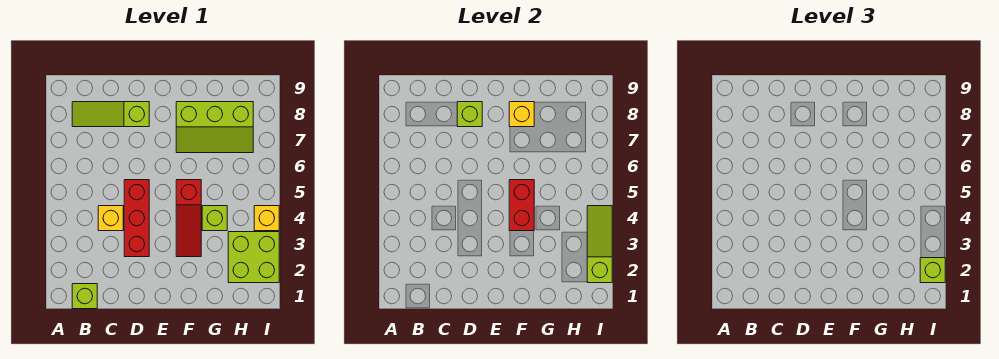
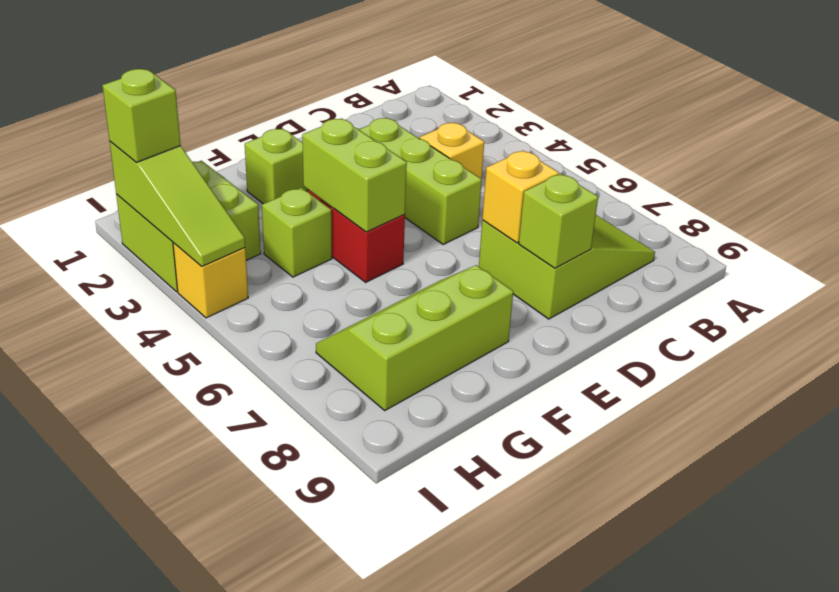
lime brick B1 level 1 -> lime brick F2 level 1
lime slope B8:D8 level 1 top D -> lime slope B7:D8 level 1 top D
red brick D3:D5 level 1 -> lime brick D3:D5 level 1
red brick F4:F5 level 2 -> lime brick F4:F5 level 2
yellow brick F8 level 2 -> yellow brick D7 level 2

